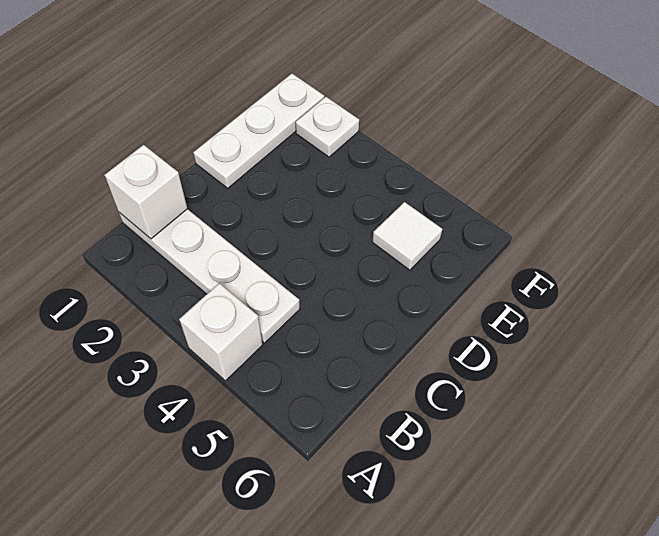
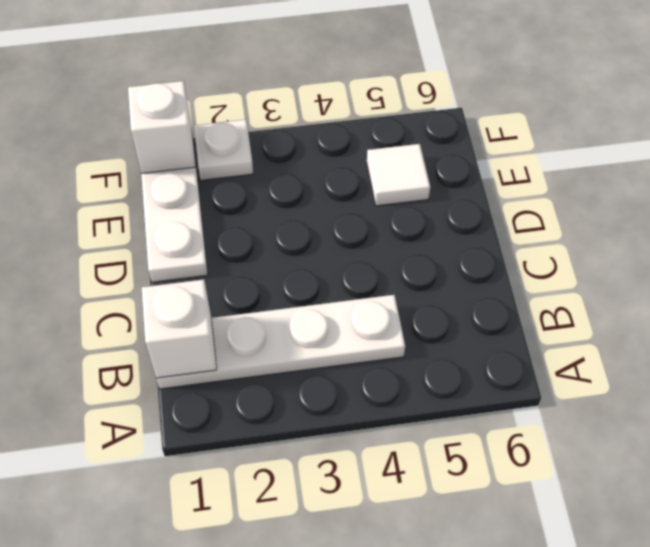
white brick A4 level 1 -> white brick F1 level 2

